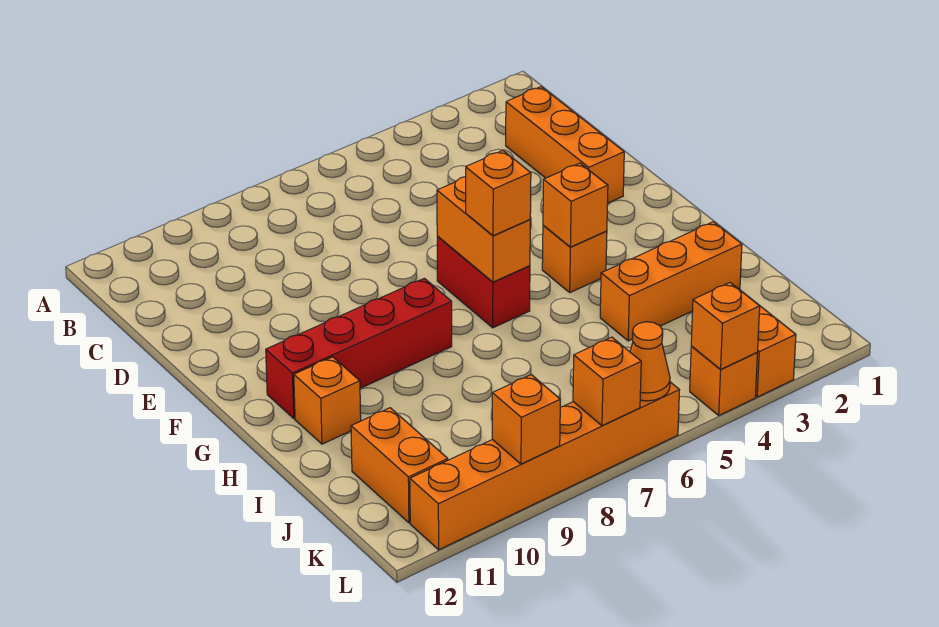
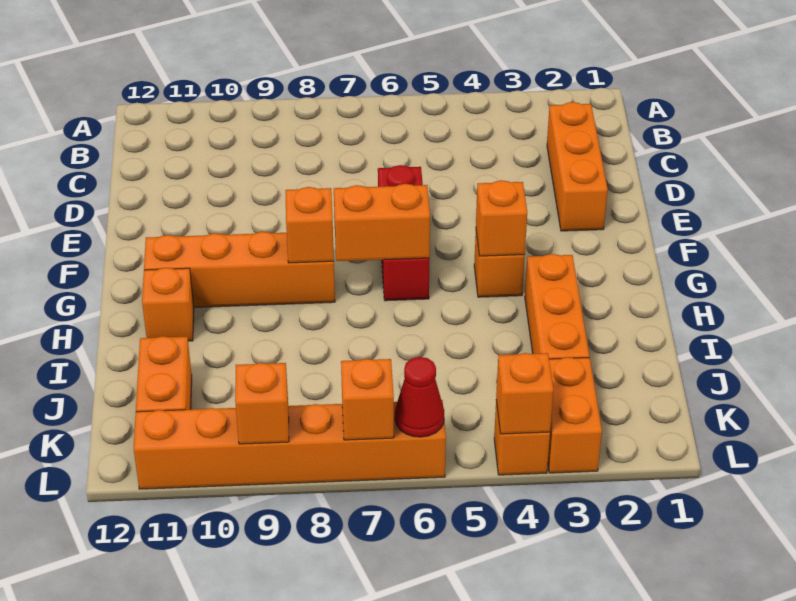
red brick F6:G6 level 1 -> red brick E6:G6 level 1
orange brick F6:G6 level 2 -> orange brick G6:G7 level 2
orange brick G6 level 3 -> orange brick G8 level 2
red brick G8:G11 level 1 -> orange brick G8:G11 level 1
orange brick I2:I4 level 1 -> orange brick H3:J3 level 1
orange cone L6 level 2 -> red cone L6 level 2

